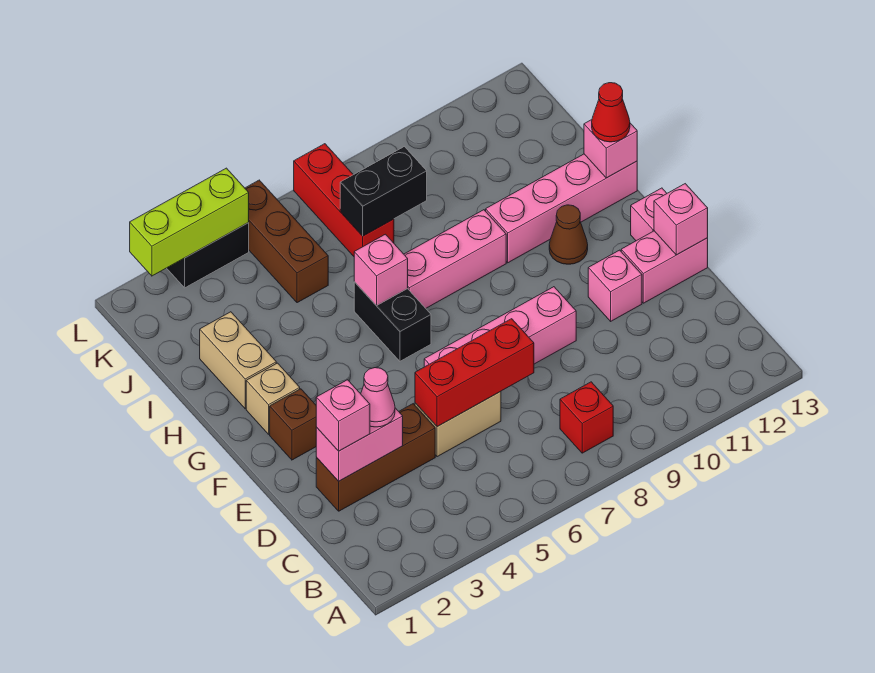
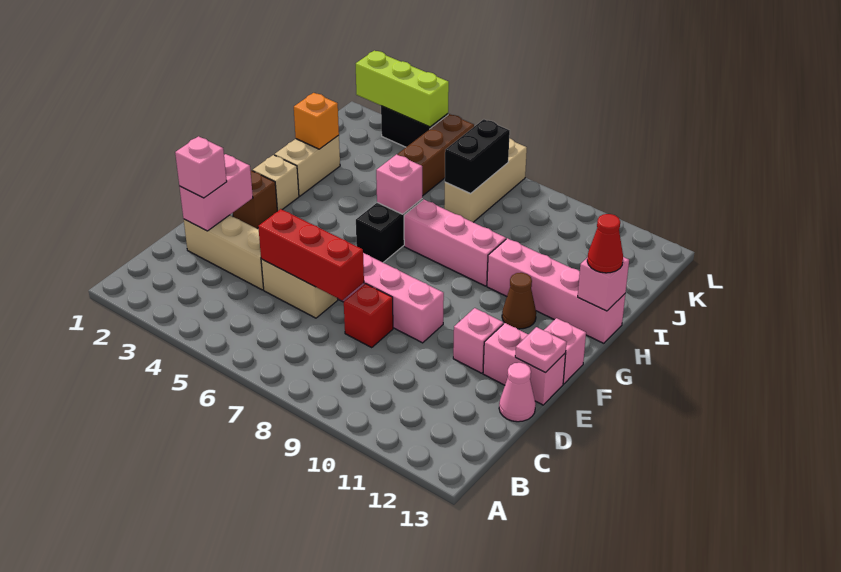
red brick B8 level 1 -> red brick D8 level 1
brown brick D2:D4 level 1 -> tan brick D2:D4 level 1
pink brick D2:D3 level 2 -> pink brick D2:E2 level 2
pink cone D3 level 3 -> pink cone D13 level 1
pink brick E13 level 2 -> pink plate E13 level 2
none -> orange brick I2 level 2
red brick J7:L7 level 1 -> tan brick J7:L7 level 1
black brick J7:J8 level 2 -> black brick J7:K7 level 2

